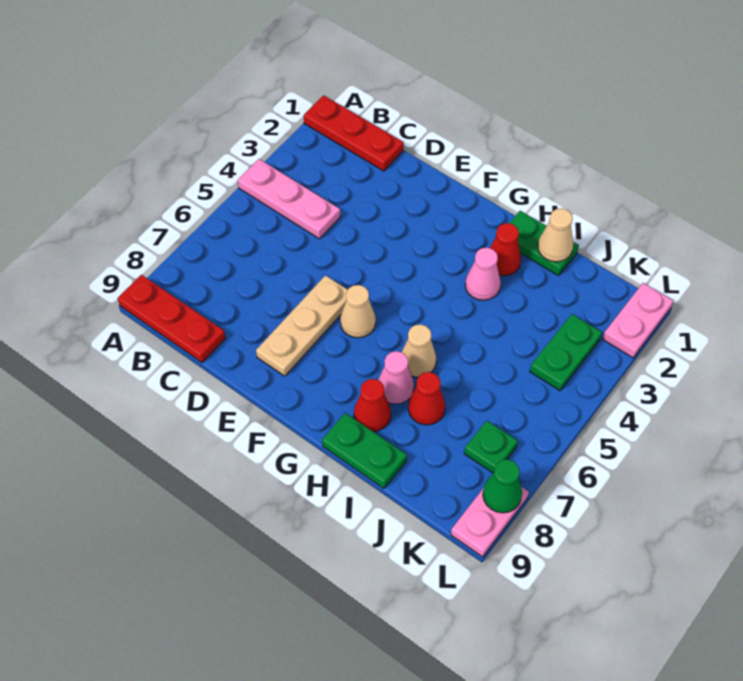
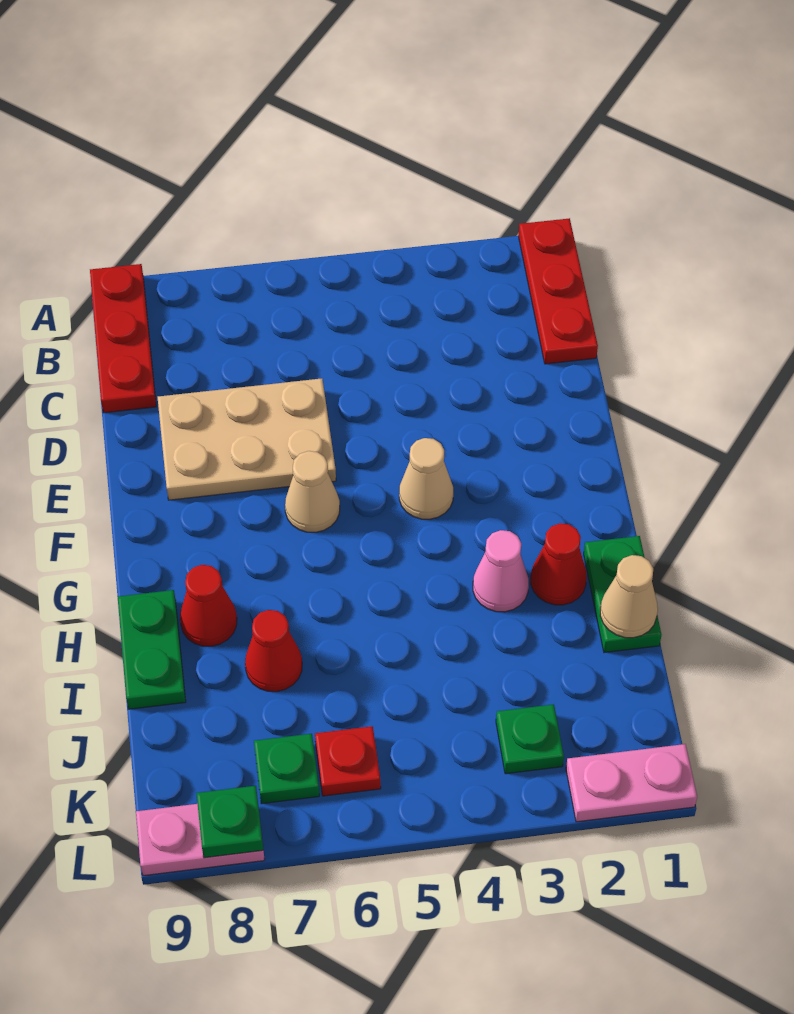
pink plate A4:C4 level 1 -> none
tan plate E6:E8 level 1 -> tan plate D6:E8 level 1
tan cone H6 level 1 -> tan cone F4 level 1
pink cone H7 level 1 -> none
green plate K3:K4 level 1 -> green plate K3 level 1
none -> red plate K6 level 1
green cone L8 level 2 -> green plate L8 level 2

